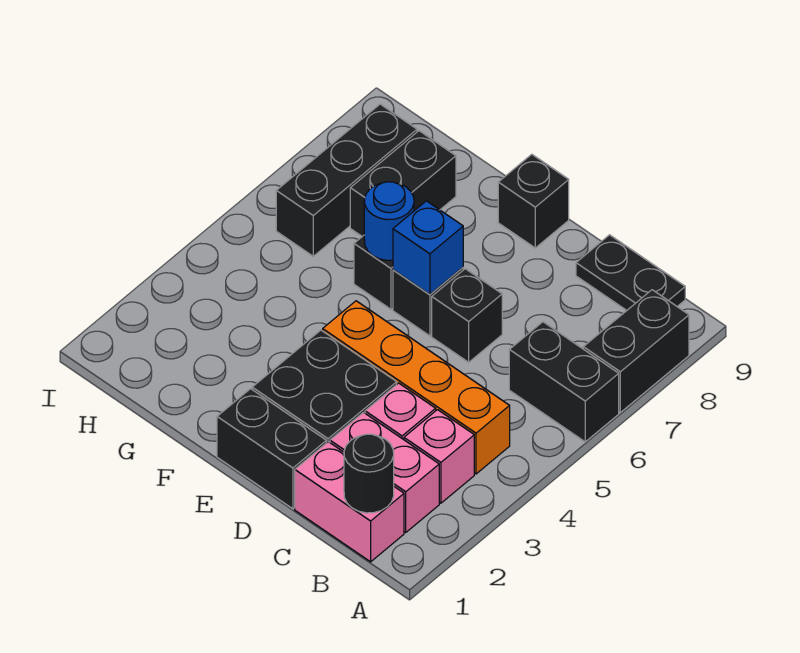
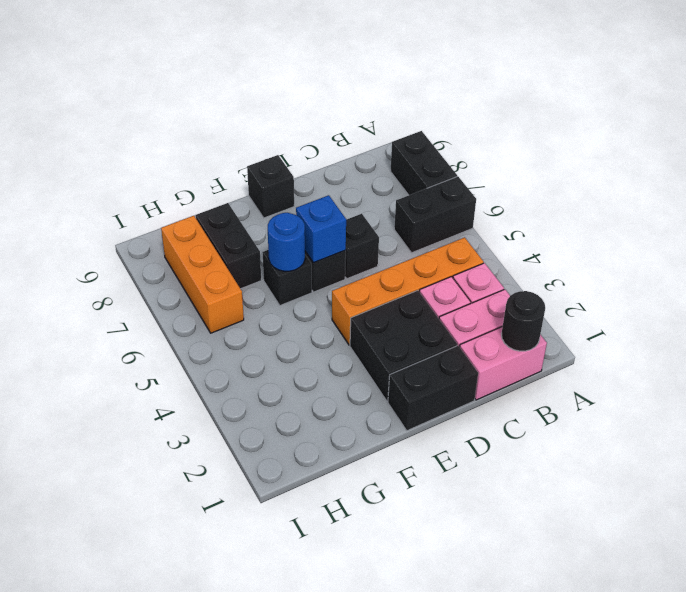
black plate B9:C9 level 1 -> none
black brick H6:H8 level 1 -> orange brick H6:H8 level 1

